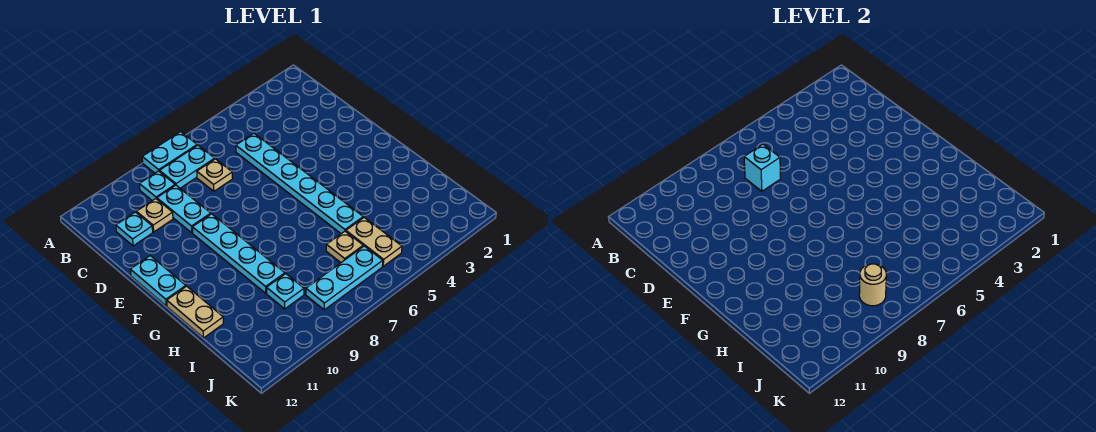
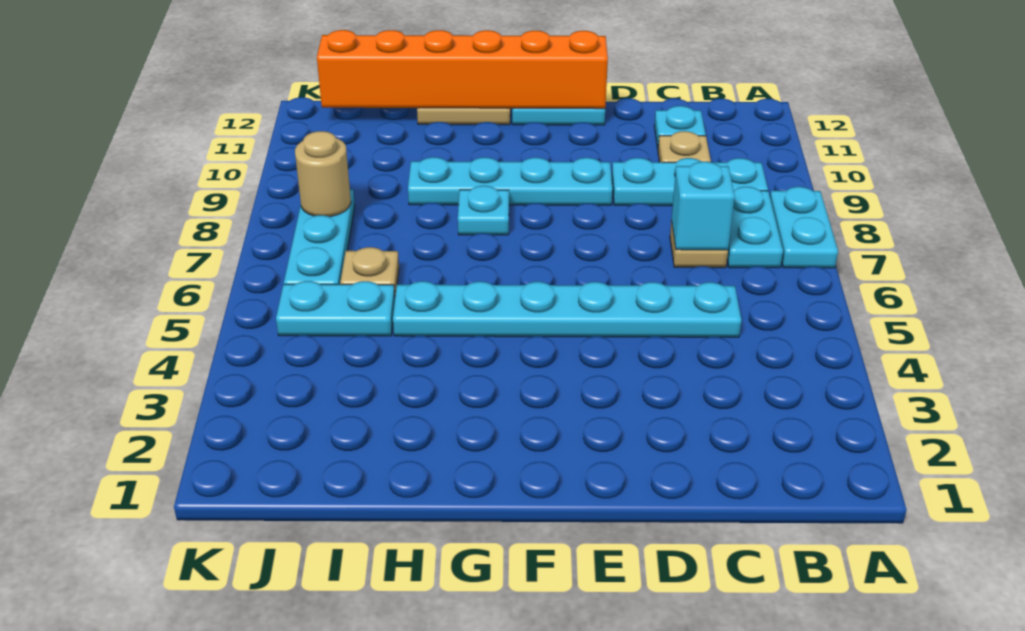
none -> orange brick E12:J12 level 2
tan plate I5:J5 level 1 -> cyan plate I5:J5 level 1
cyan plate I9 level 1 -> cyan plate G8 level 1

